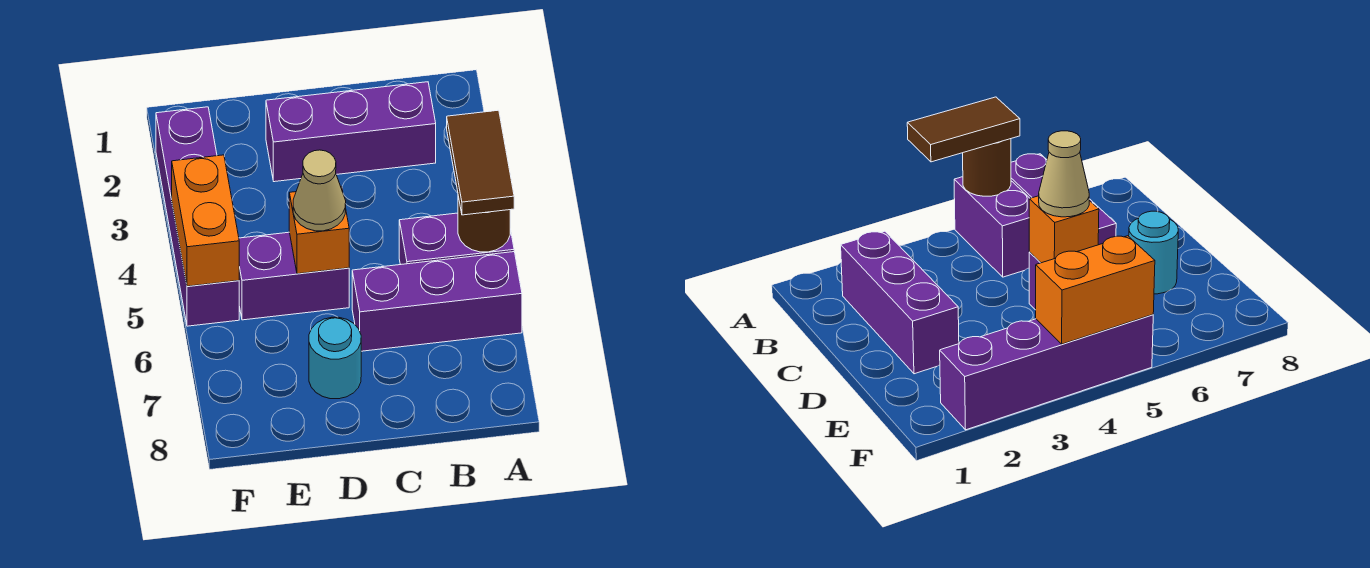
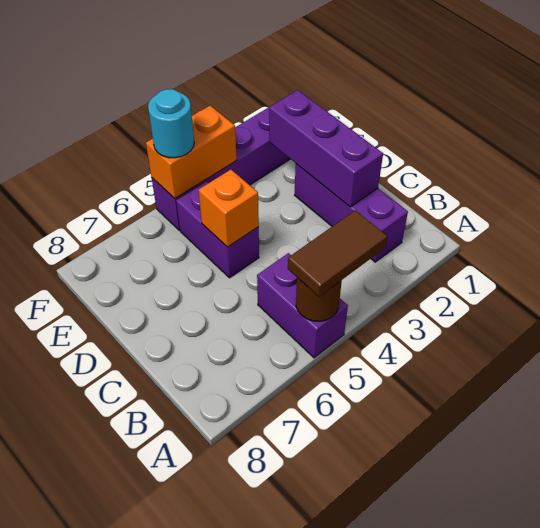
purple brick A6:C6 level 1 -> purple brick C2:E2 level 2
tan cone D5 level 3 -> none
cyan round brick D7 level 1 -> cyan round brick F5 level 3

